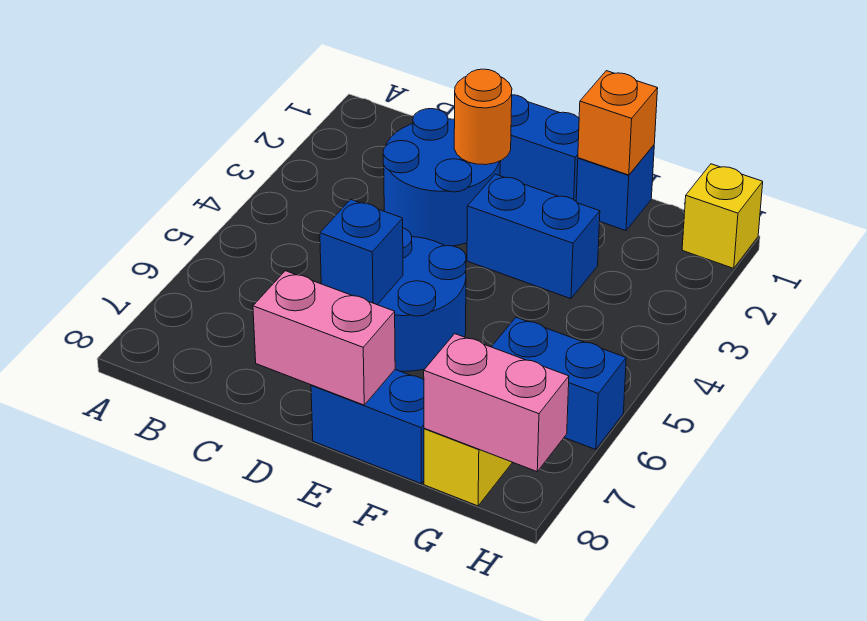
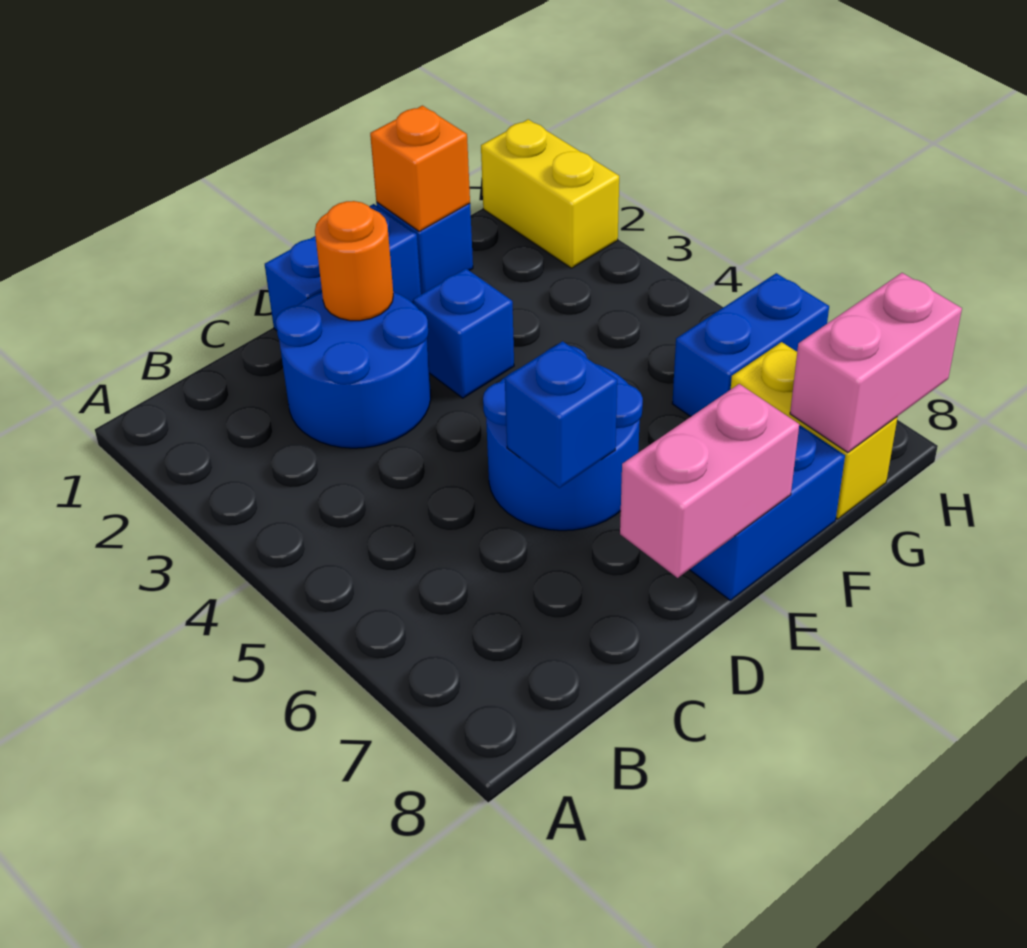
blue brick E3:F3 level 1 -> blue brick E3 level 1
yellow brick H1 level 1 -> yellow brick H1:H2 level 1

